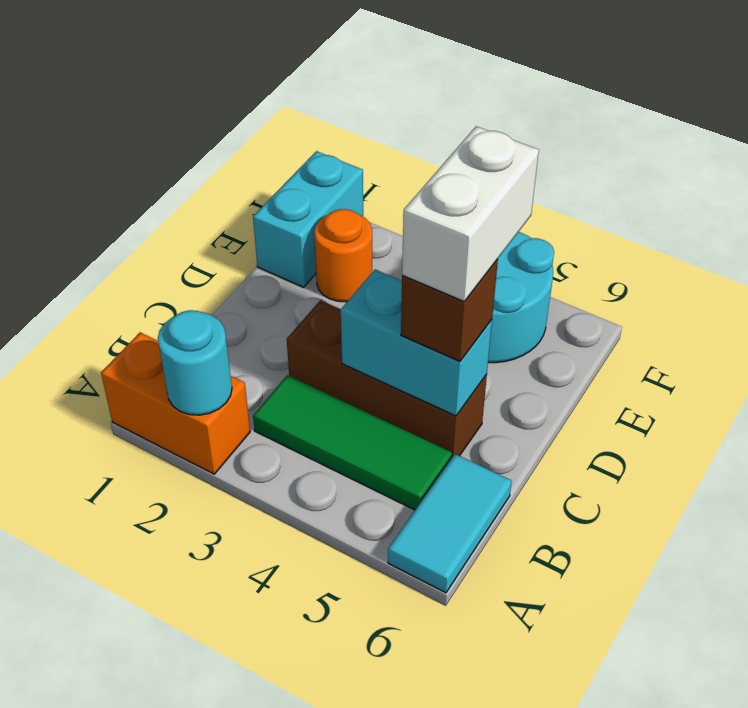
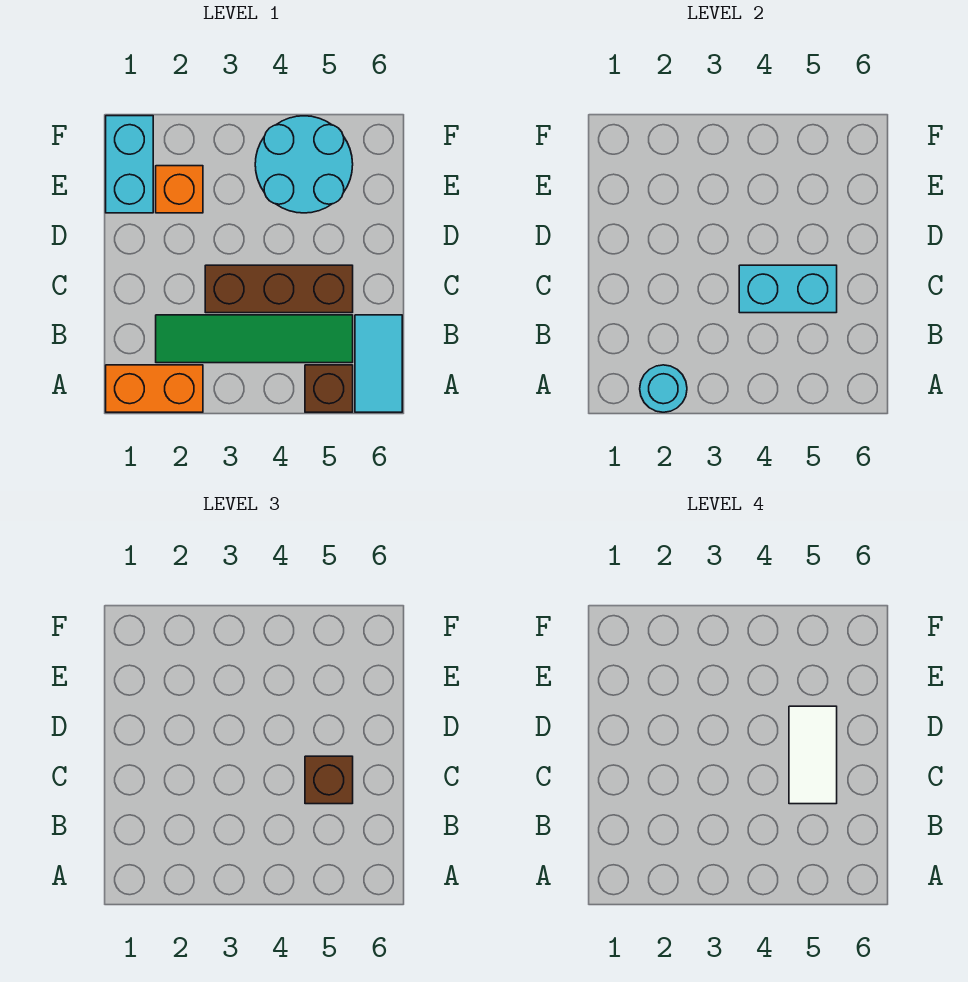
none -> brown brick A5 level 1
green tile B3:B5 level 1 -> green tile B2:B5 level 1
white brick C5:D5 level 4 -> white tile C5:D5 level 4
orange round brick E2 level 1 -> orange brick E2 level 1

